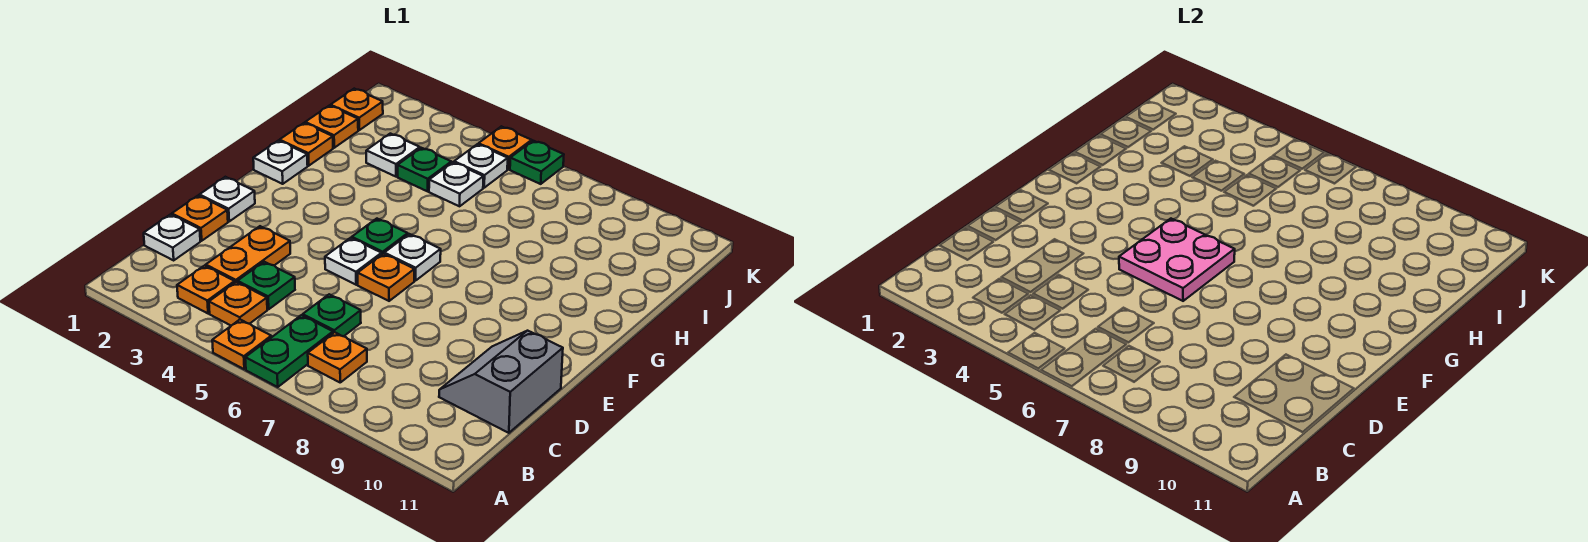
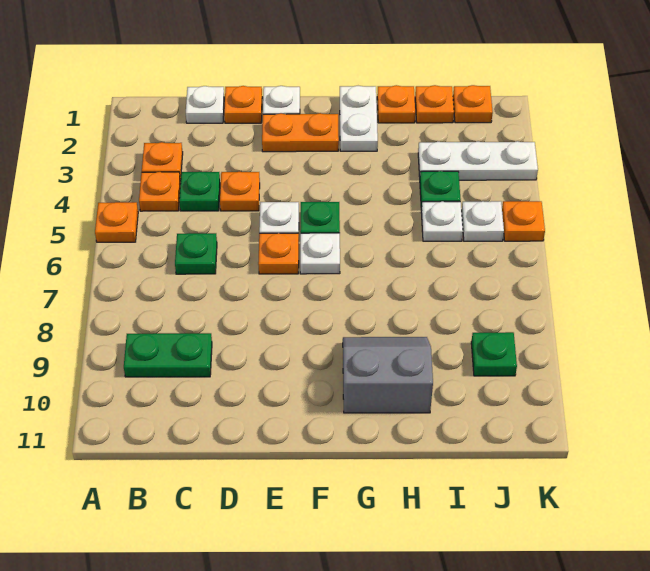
green plate A6:B6 level 1 -> green plate B9:C9 level 1
orange plate B7 level 1 -> orange plate D4 level 1
orange plate C3:D3 level 1 -> orange plate E2:F2 level 1
grey slope C10:D11 level 1 top 11 -> grey slope G9:H10 level 1 top 10
pink plate E5:F6 level 2 -> none
white plate G1 level 1 -> white plate G1:G2 level 1
white plate I3 level 1 -> white plate I3:K3 level 1
green plate K6 level 1 -> green plate J9 level 1

